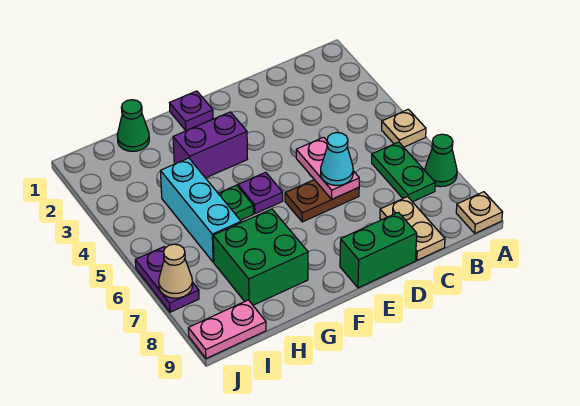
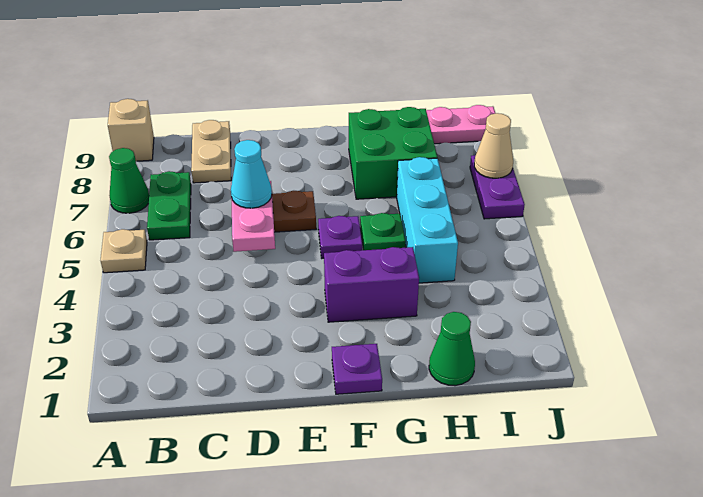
tan plate A9 level 1 -> tan brick A9 level 1
green brick D9:E9 level 1 -> none

